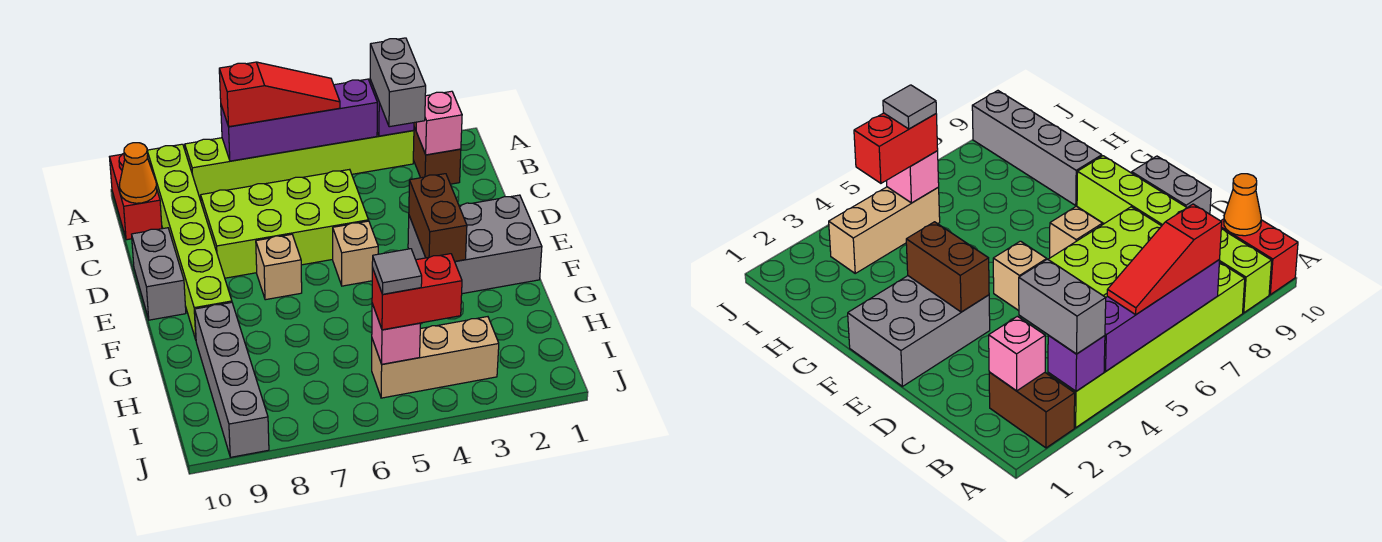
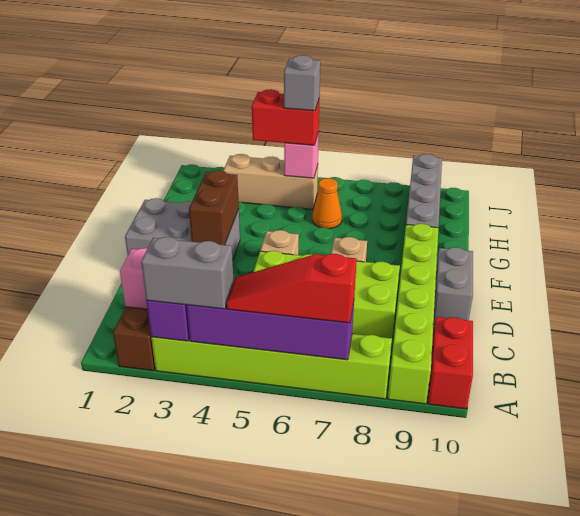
grey brick A3:B3 level 3 -> grey brick A3:A4 level 3
orange cone B10 level 2 -> orange cone H6 level 1
grey tile I5 level 4 -> grey brick I5 level 4

